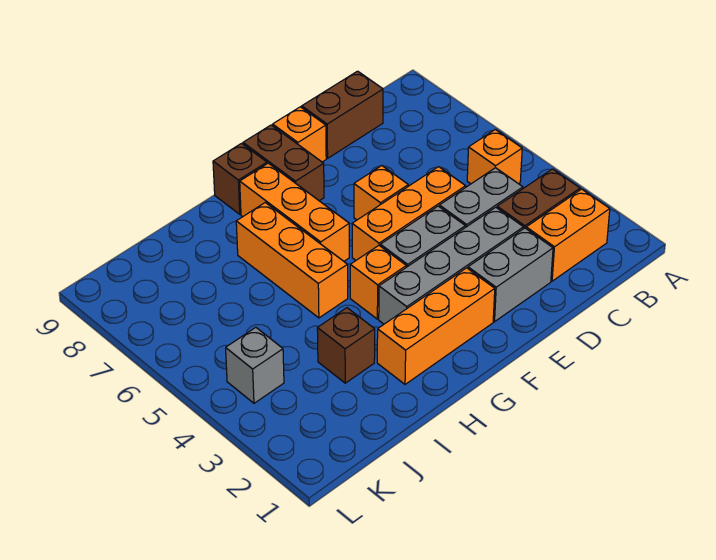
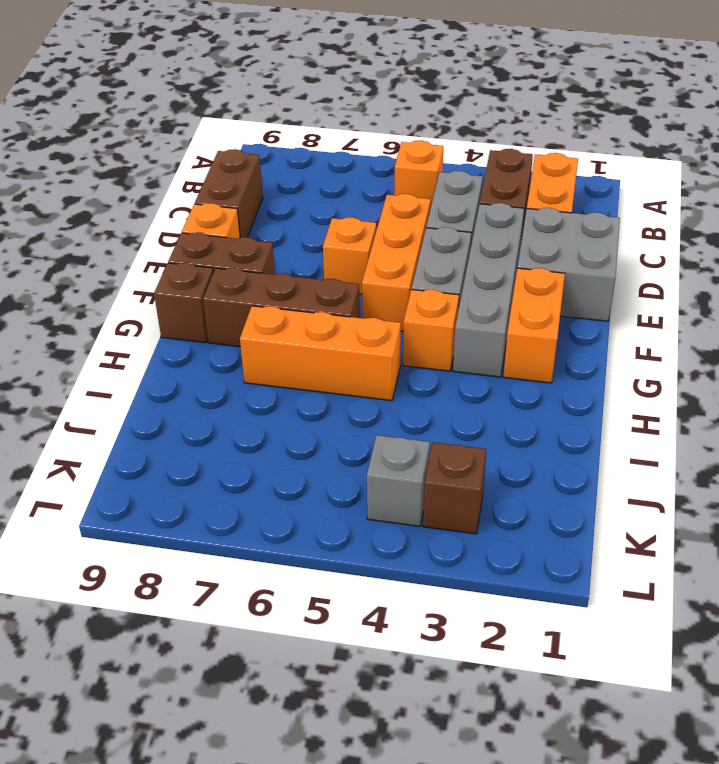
grey brick D2:E2 level 1 -> grey brick D1:E2 level 1
orange brick F2:H2 level 1 -> orange brick F2:G2 level 1
orange brick G6:G8 level 1 -> brown brick G6:G8 level 1
brown brick I3 level 1 -> brown brick K3 level 1

